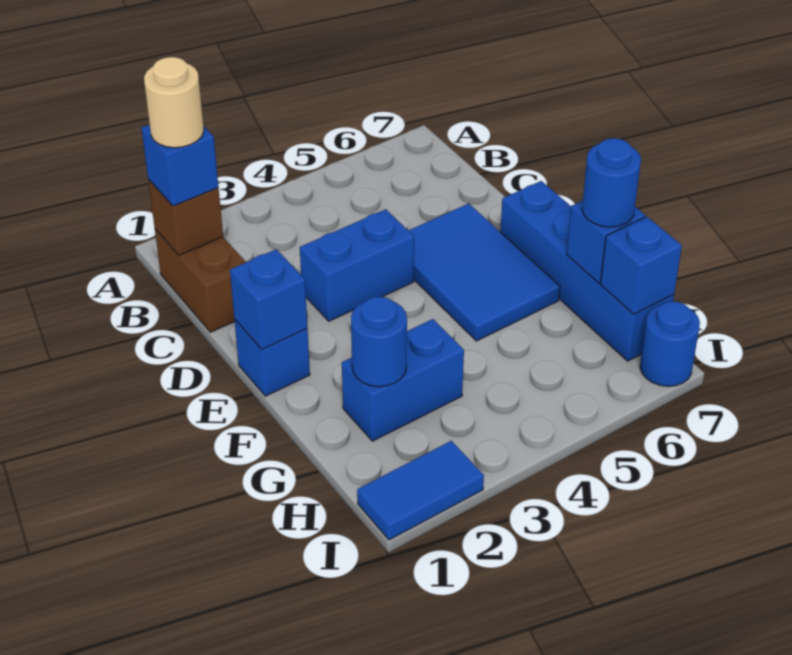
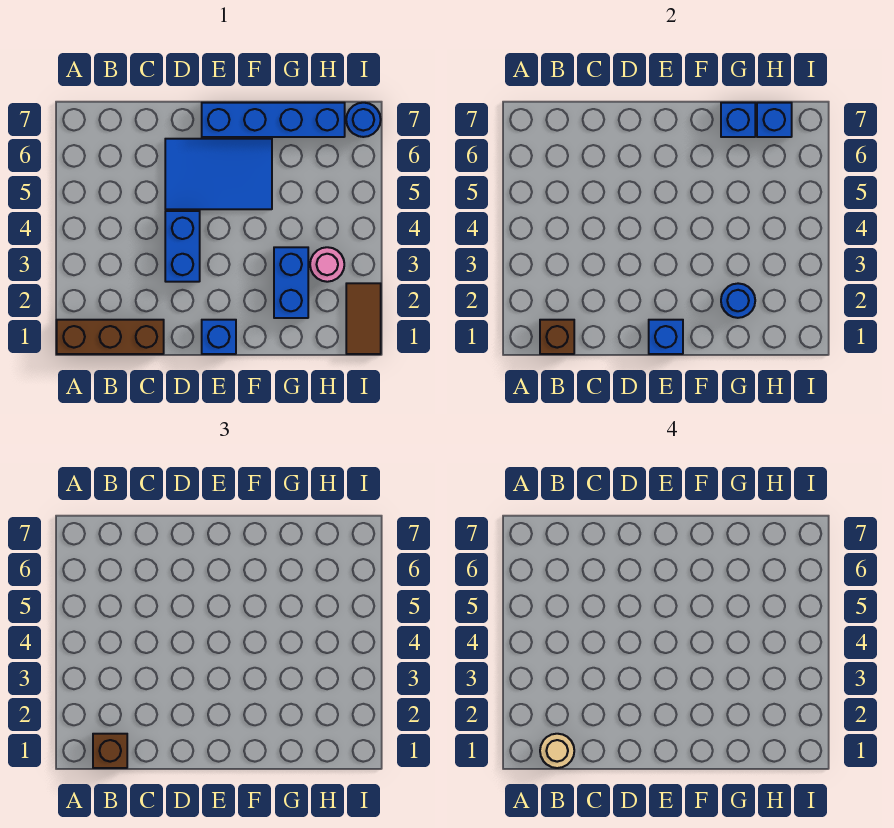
brown brick B1:C1 level 1 -> brown brick A1:C1 level 1
blue brick B1 level 3 -> brown brick B1 level 3
blue round brick G7 level 3 -> none
none -> pink round brick H3 level 1
blue tile I1:I2 level 1 -> brown tile I1:I2 level 1

